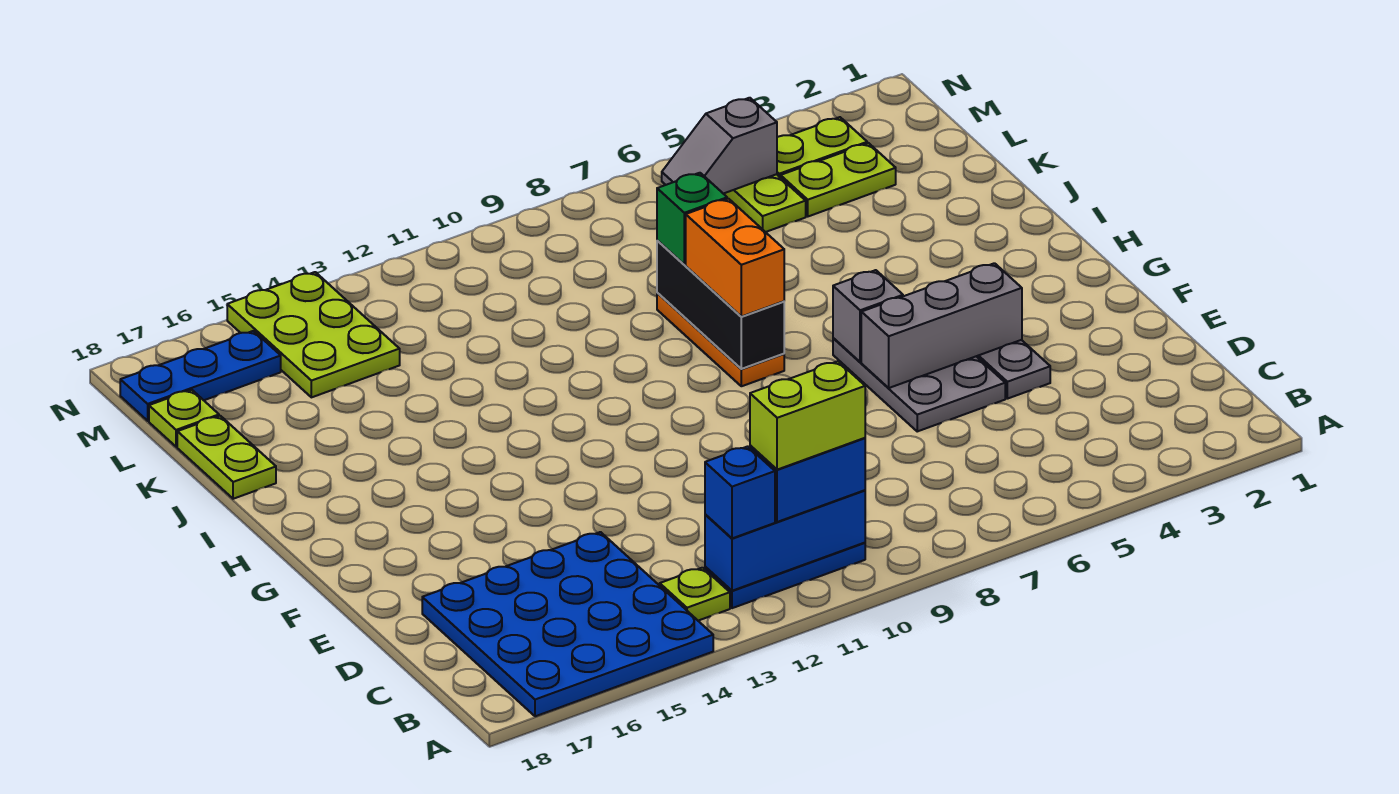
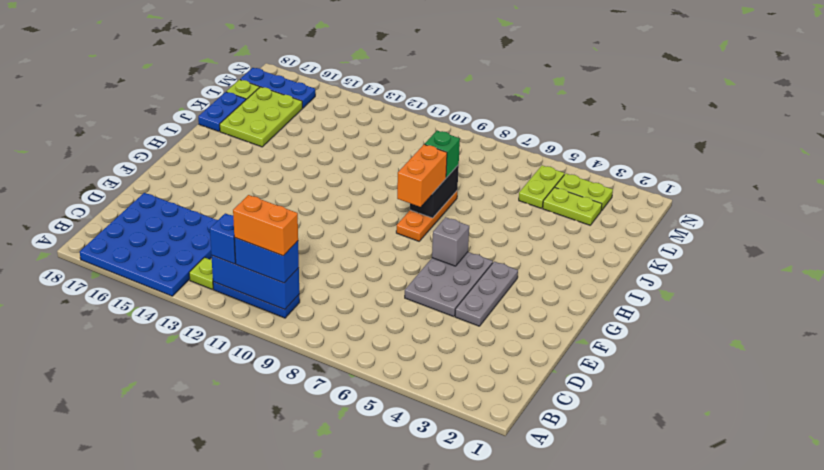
lime brick B10:B11 level 4 -> orange brick B10:B11 level 4
grey brick F4:F6 level 2 -> none
black brick H8:J8 level 2 -> black brick I8:J8 level 2
lime plate J18:K18 level 1 -> blue plate J18:K18 level 1
lime plate L14:N15 level 1 -> lime plate J16:L17 level 1
grey slope M5:M6 level 2 top 5 -> none

